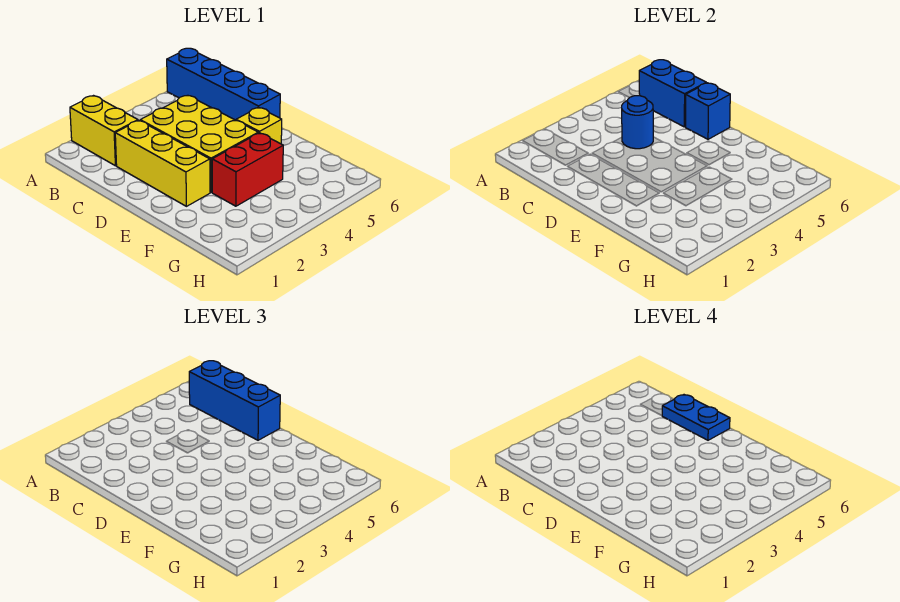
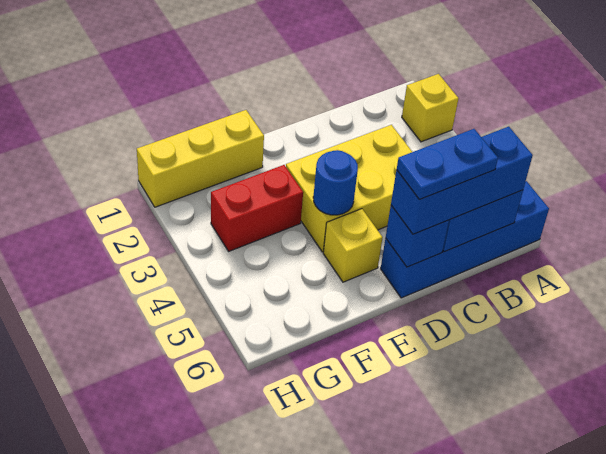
yellow brick A2:B2 level 1 -> yellow brick A2 level 1
yellow brick C2:E2 level 1 -> yellow brick F1:H1 level 1
blue round brick C4 level 2 -> blue round brick E4 level 2
red brick F3:F4 level 1 -> red brick F3:G3 level 1

